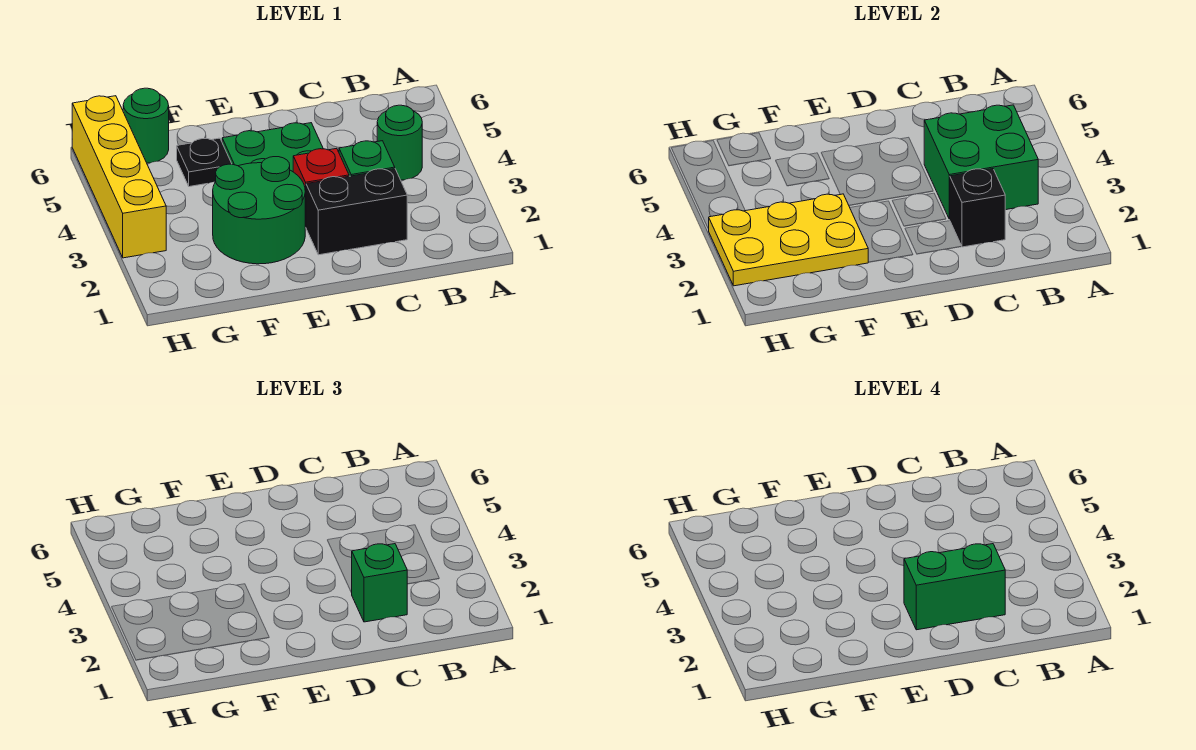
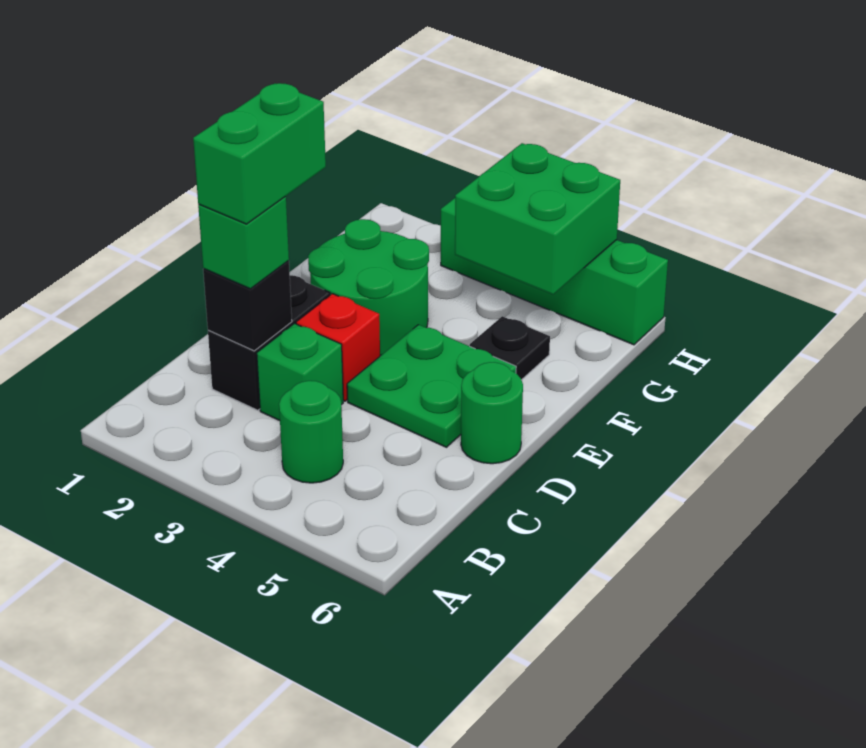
green brick B3:C4 level 2 -> green brick G4:H5 level 2
yellow plate F2:H3 level 2 -> none
green round brick G6 level 1 -> green round brick D6 level 1
yellow brick H3:H6 level 1 -> green brick H3:H6 level 1

